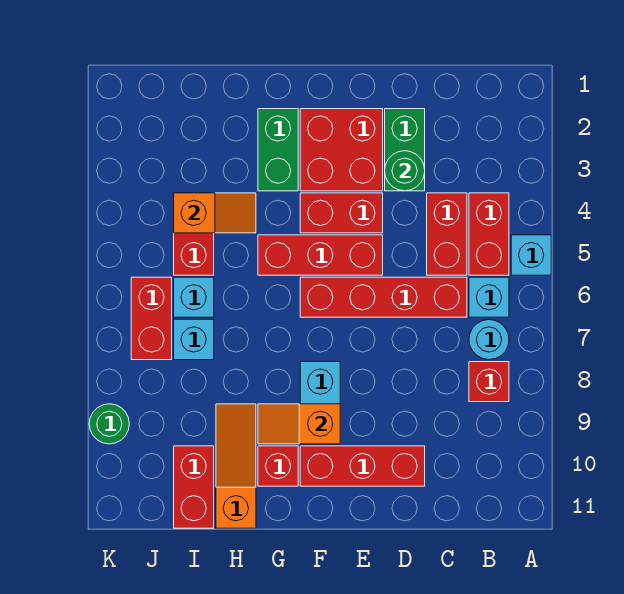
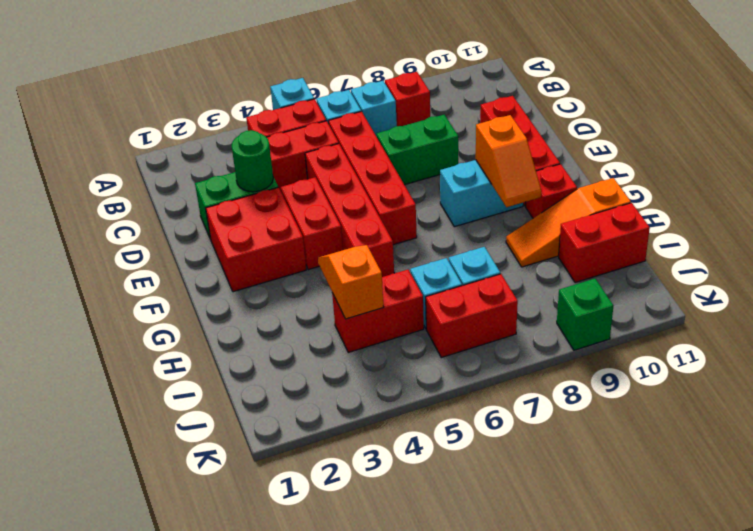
cyan round brick B7 level 1 -> cyan brick B7 level 1
red brick E5:G5 level 1 -> red brick D5:G5 level 1
green brick G2:G3 level 1 -> green brick D7:D8 level 1
green round brick K9 level 1 -> green brick K9 level 1

